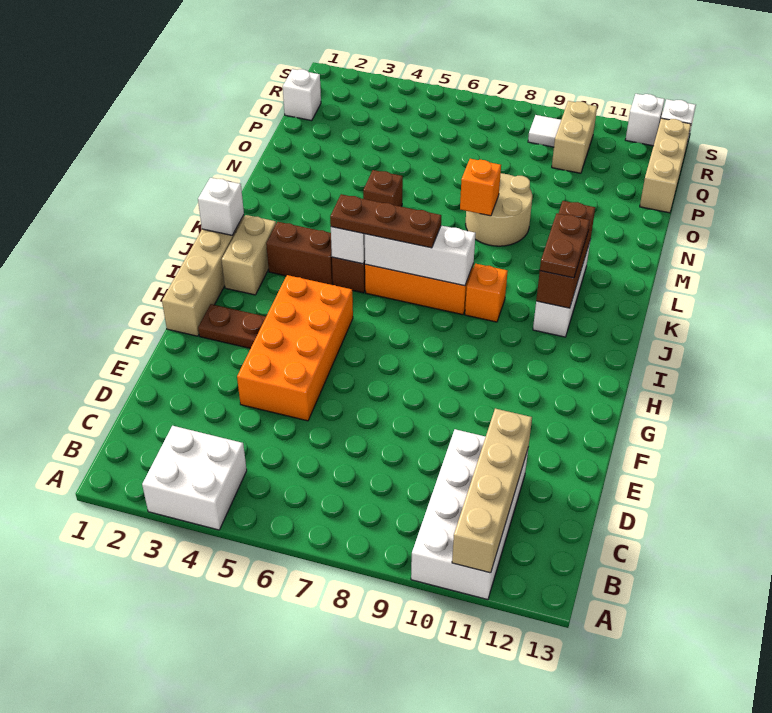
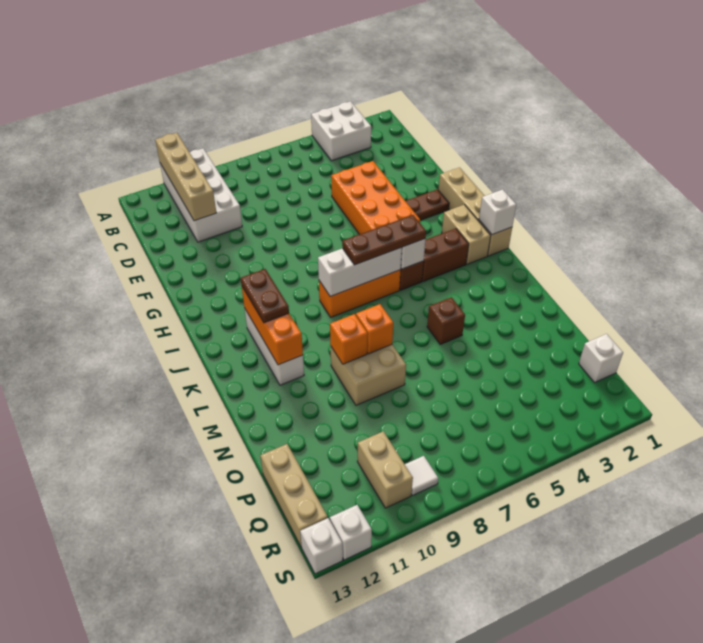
orange brick J9 level 1 -> orange brick M9 level 2
brown brick J11:L11 level 2 -> orange brick J11:L11 level 2
tan round brick M8:N9 level 1 -> tan brick M8:N9 level 1

